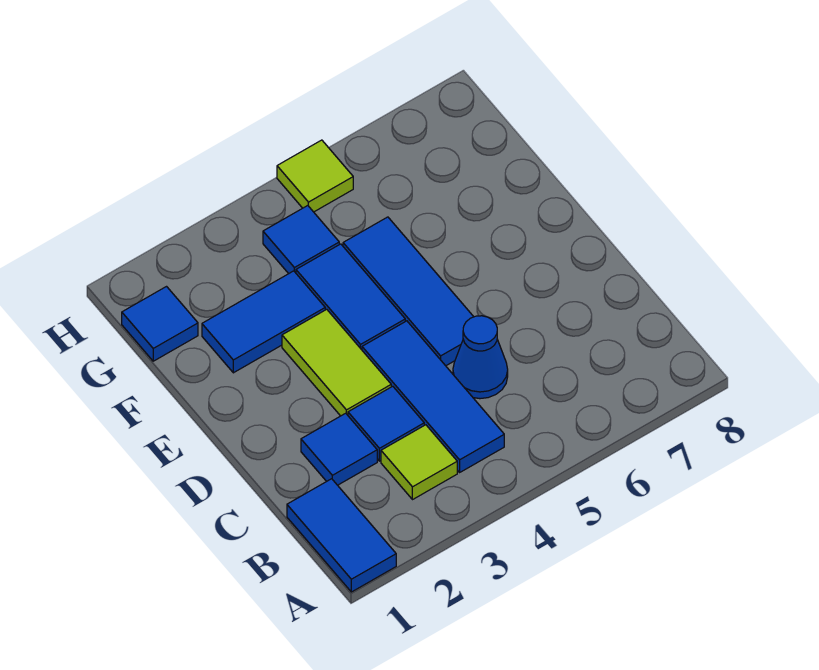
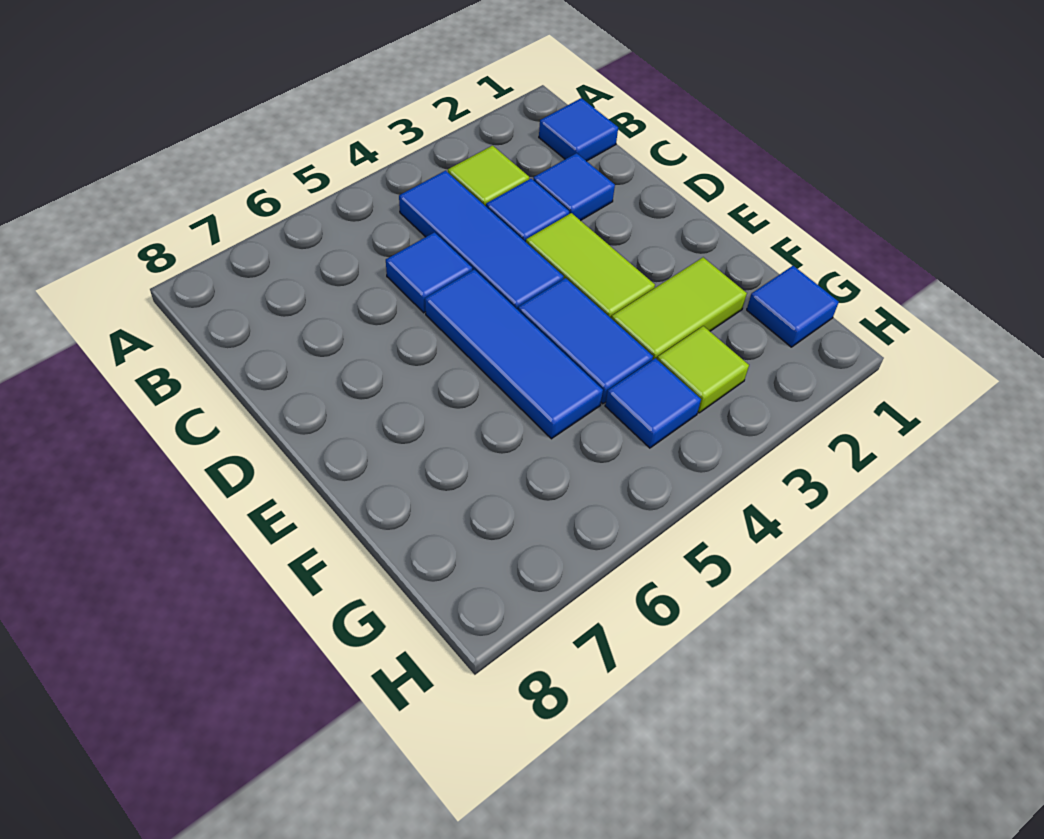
blue tile A1:B1 level 1 -> blue tile B1 level 1
blue cone C5 level 1 -> blue tile C5 level 1
blue tile F2:F3 level 1 -> lime tile F2:F3 level 1
lime tile H5 level 1 -> lime tile G3 level 1

